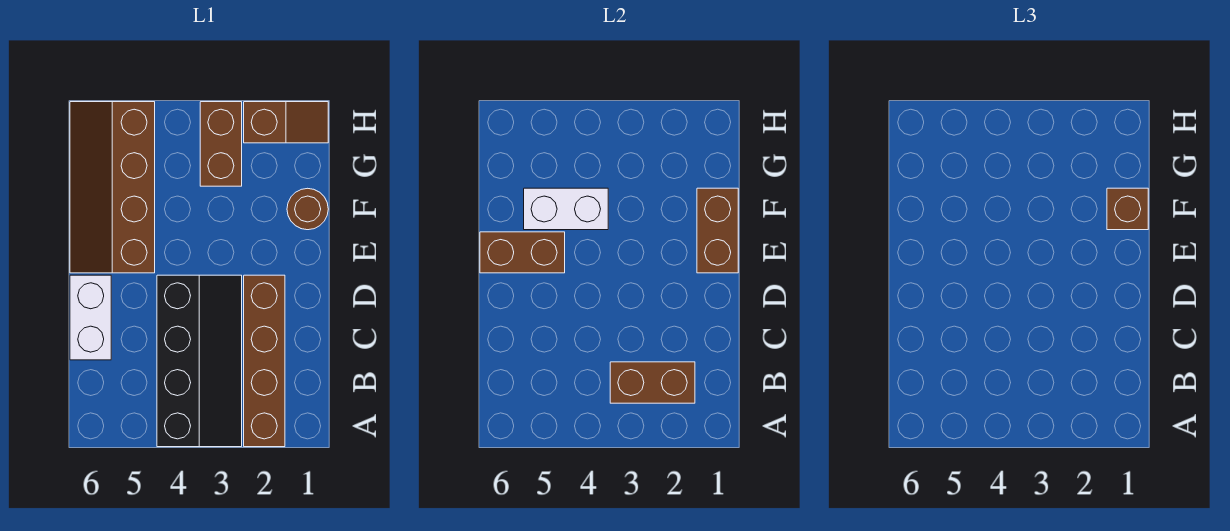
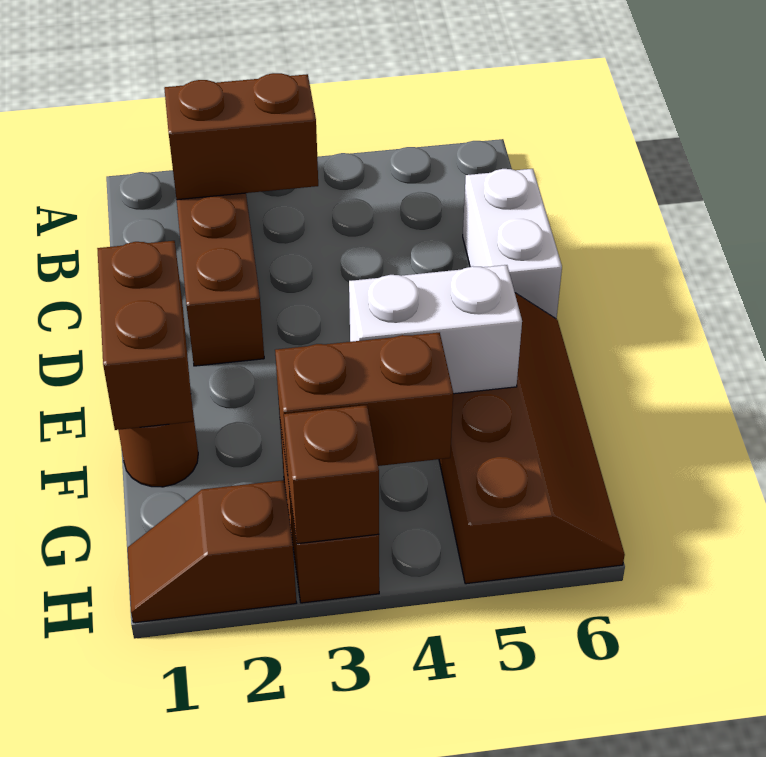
black slope A3:D4 level 1 top 4 -> none
brown brick E5:E6 level 2 -> brown brick G3:G4 level 2
brown brick F1 level 3 -> brown brick H3 level 2

